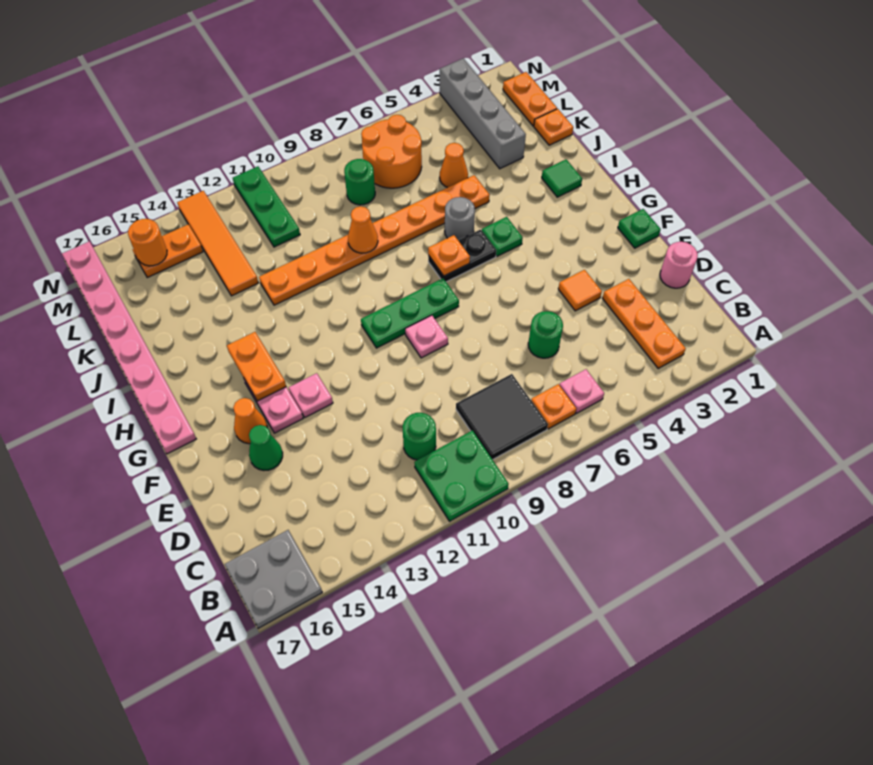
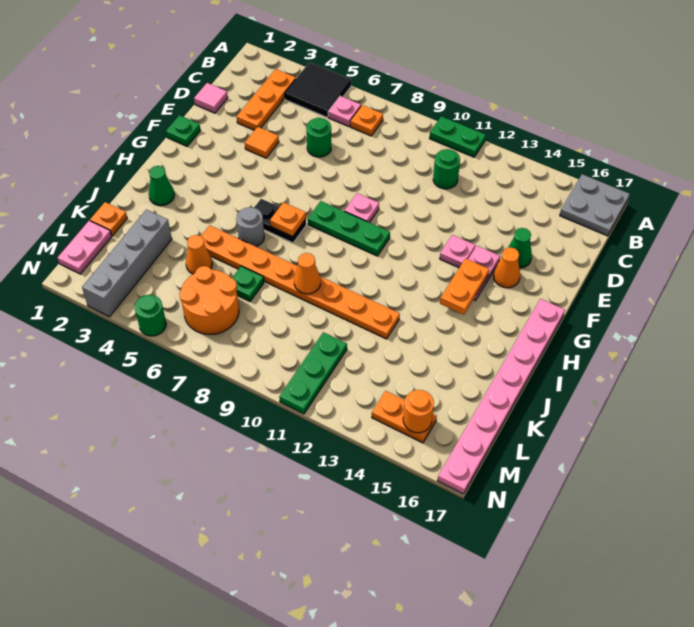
green plate A10:B11 level 1 -> green plate A10:A11 level 1
black tile B8:C9 level 1 -> black tile A4:B5 level 1
pink round brick D1 level 1 -> pink tile D1 level 1
green plate H5 level 1 -> green plate K7 level 1
green tile I2 level 1 -> green cone I2 level 1
orange tile K13:N13 level 1 -> none
orange plate L1:M1 level 1 -> pink plate L1:M1 level 1
green round brick L8 level 1 -> green round brick N5 level 1

